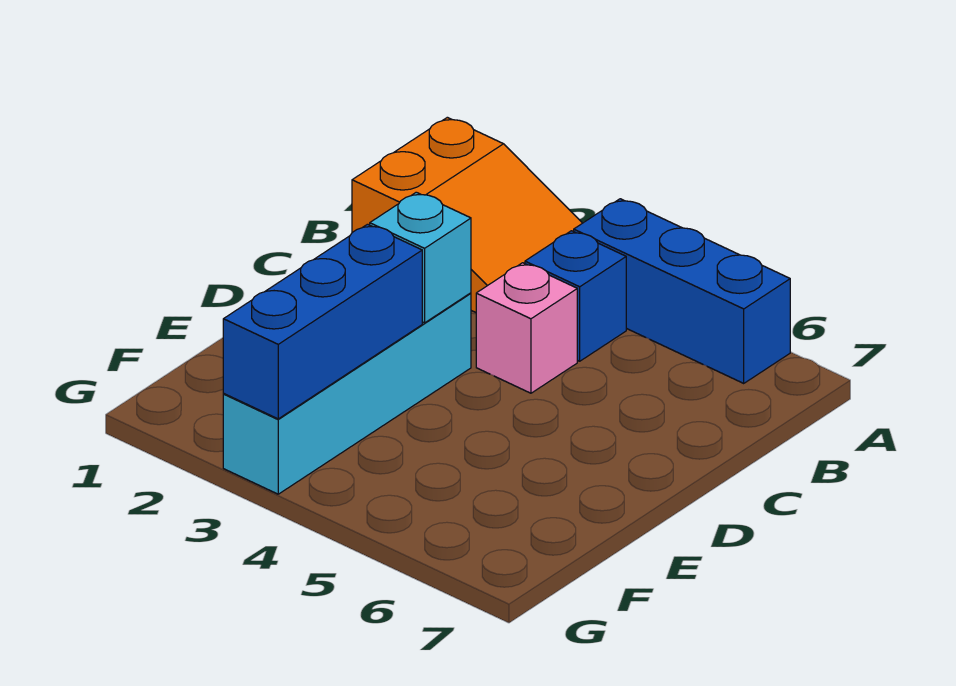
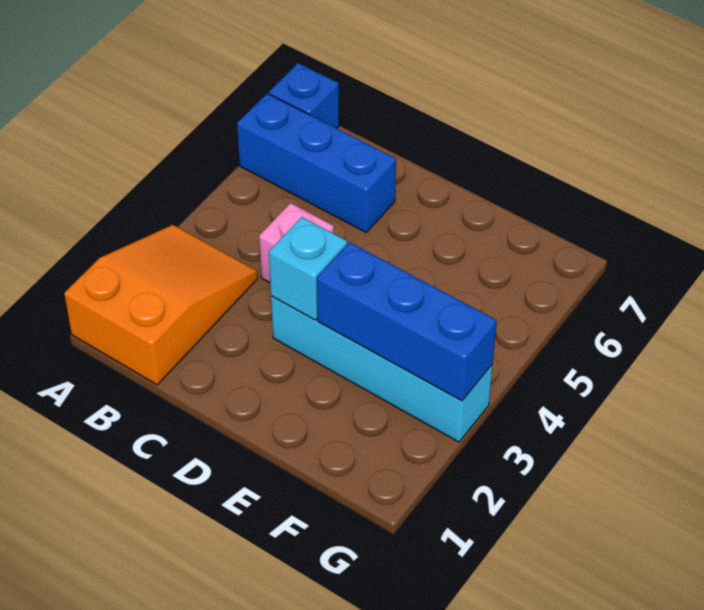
blue brick A4:A6 level 1 -> blue brick A6:C6 level 1
blue brick B4 level 1 -> blue brick A7 level 1

